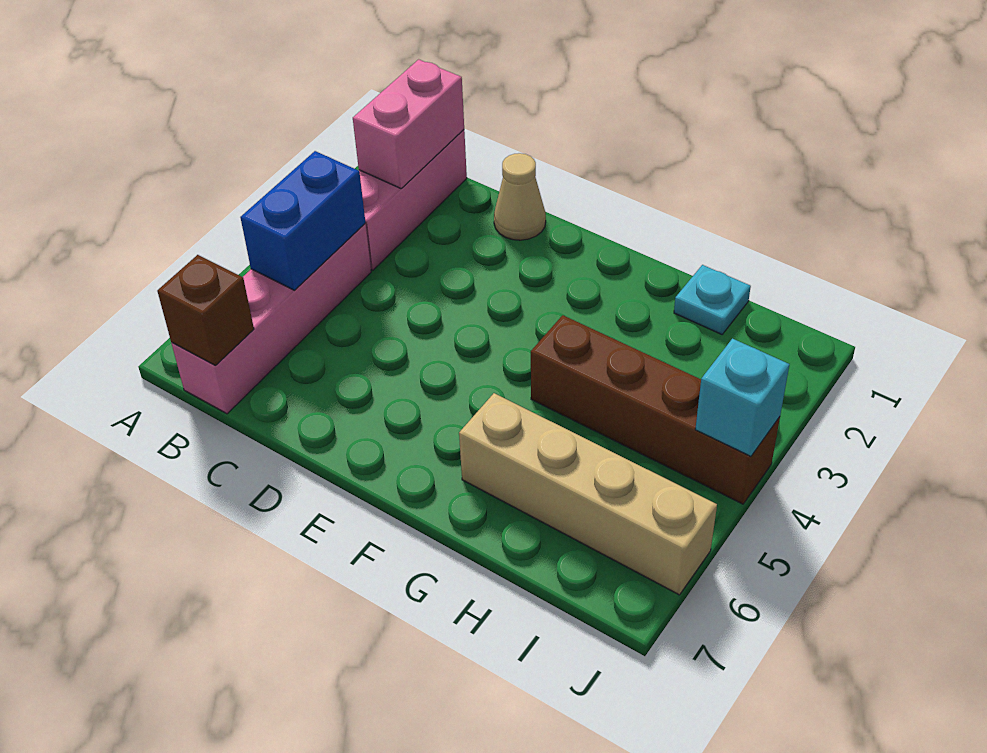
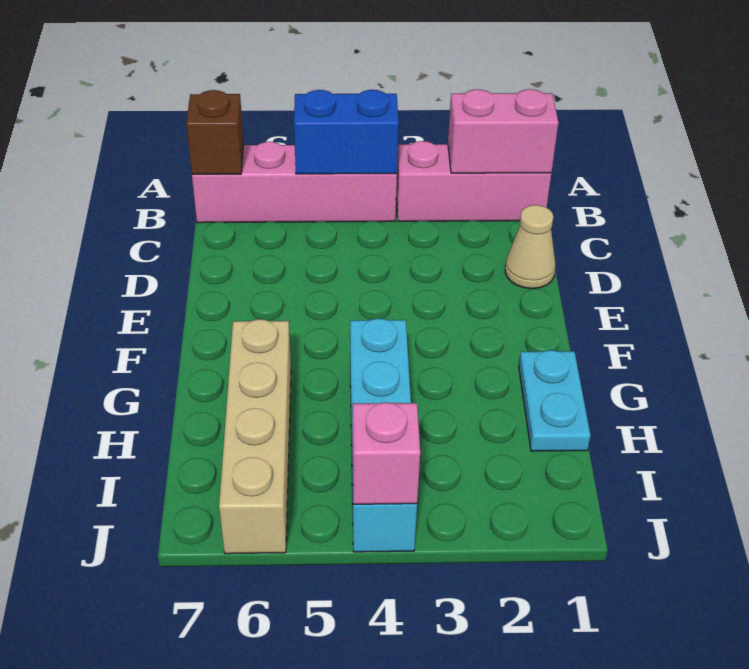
brown brick G4:J4 level 1 -> cyan brick G4:J4 level 1
cyan plate H1 level 1 -> cyan plate G1:H1 level 1
cyan brick J4 level 2 -> pink brick J4 level 2

